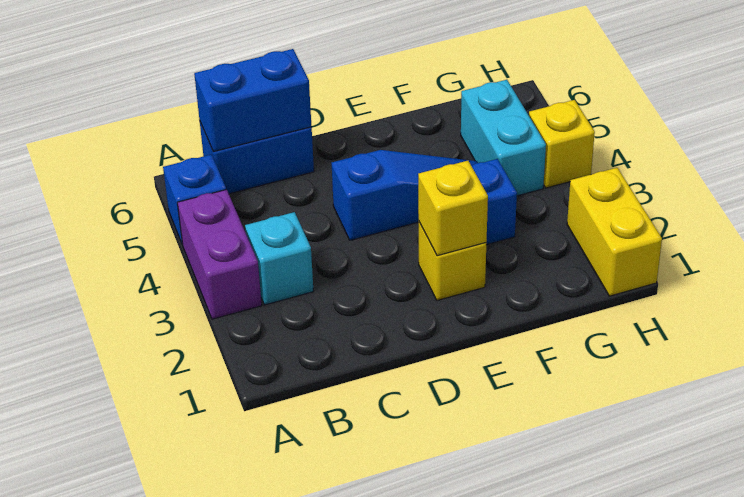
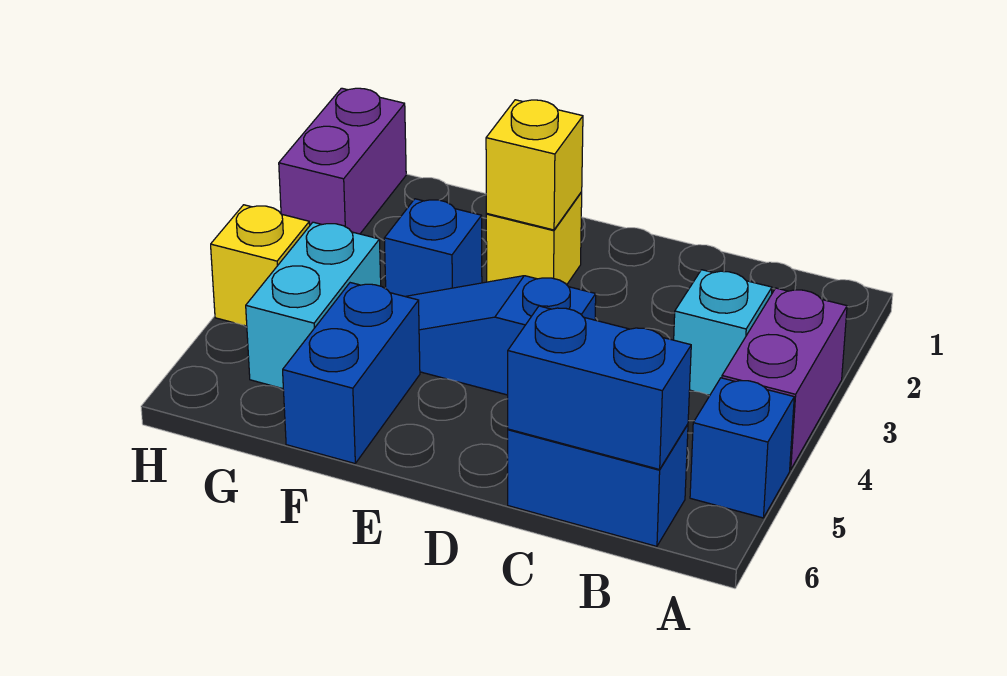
none -> blue brick F5:F6 level 1
yellow brick H1:H2 level 1 -> purple brick H1:H2 level 1

